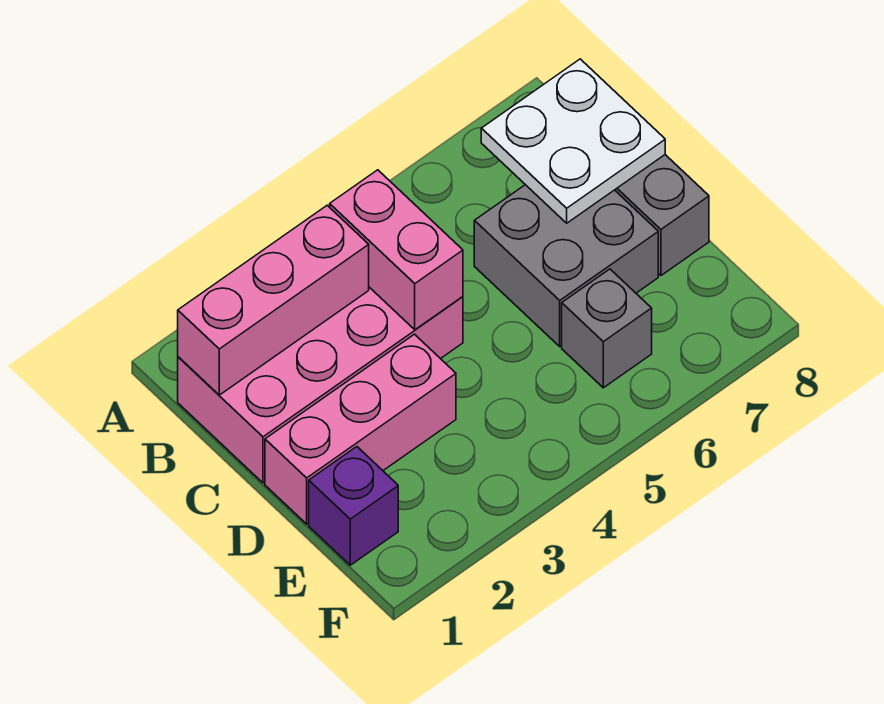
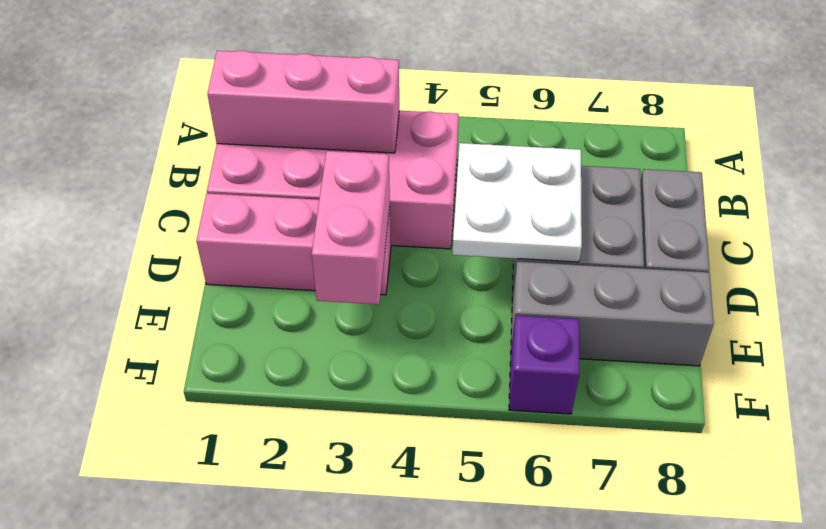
pink brick B4:C4 level 2 -> pink brick D3:E3 level 2
white plate B7:C8 level 2 -> white plate C5:D6 level 2
purple brick E1 level 1 -> purple brick F6 level 1
grey brick E6 level 1 -> grey brick E6:E8 level 1

